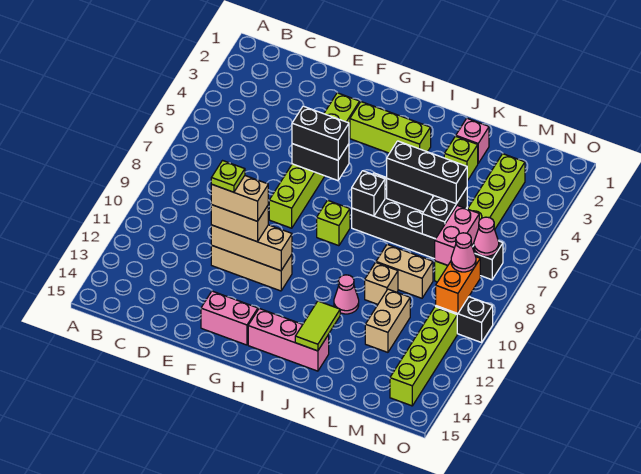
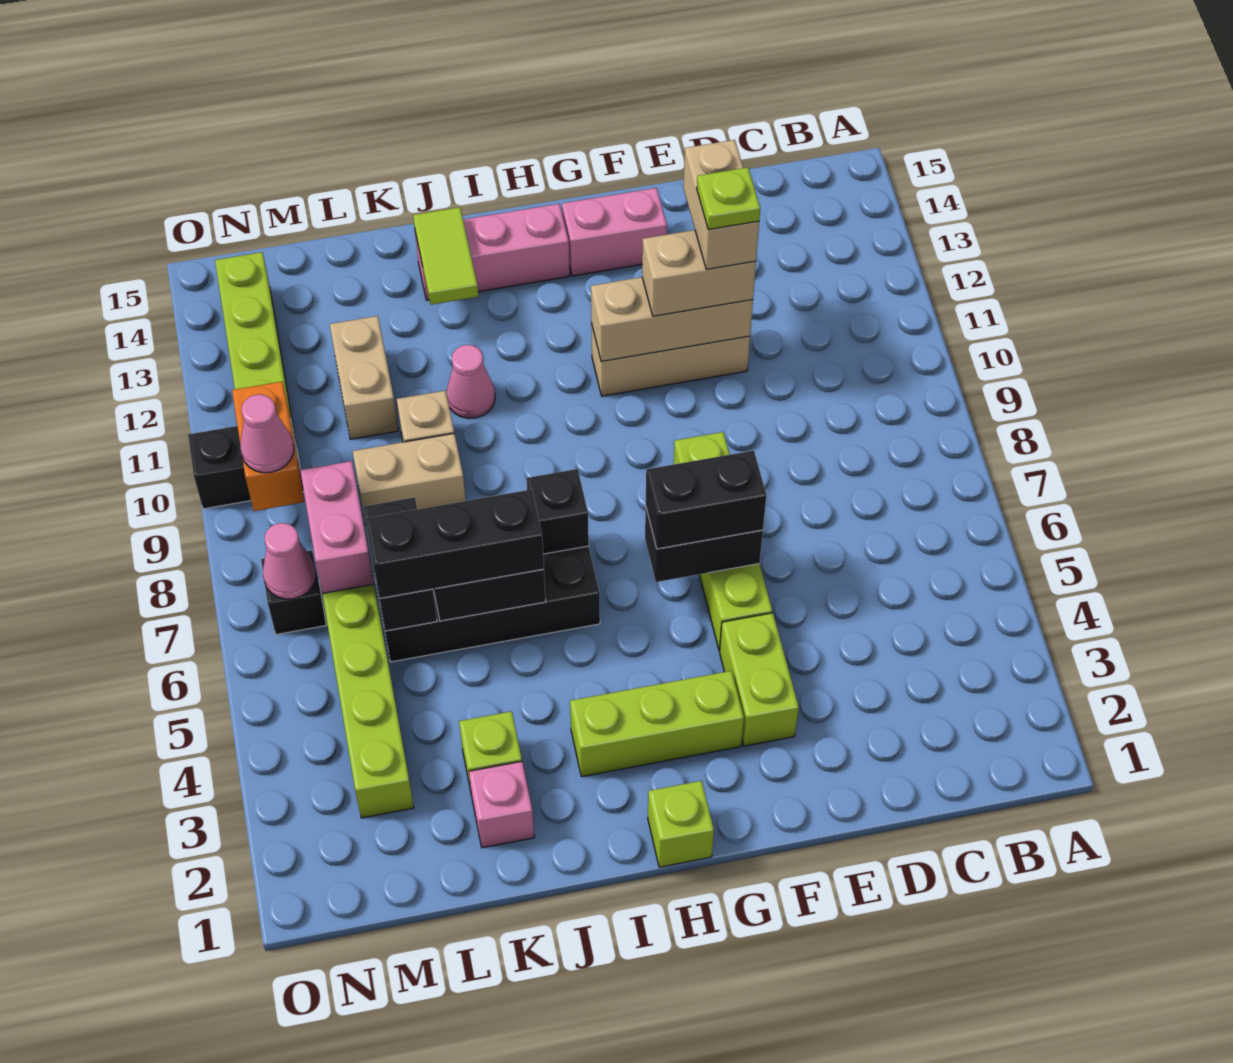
tan brick E11:F11 level 4 -> tan brick E11:E12 level 4
lime brick H8 level 1 -> lime brick H1 level 1

